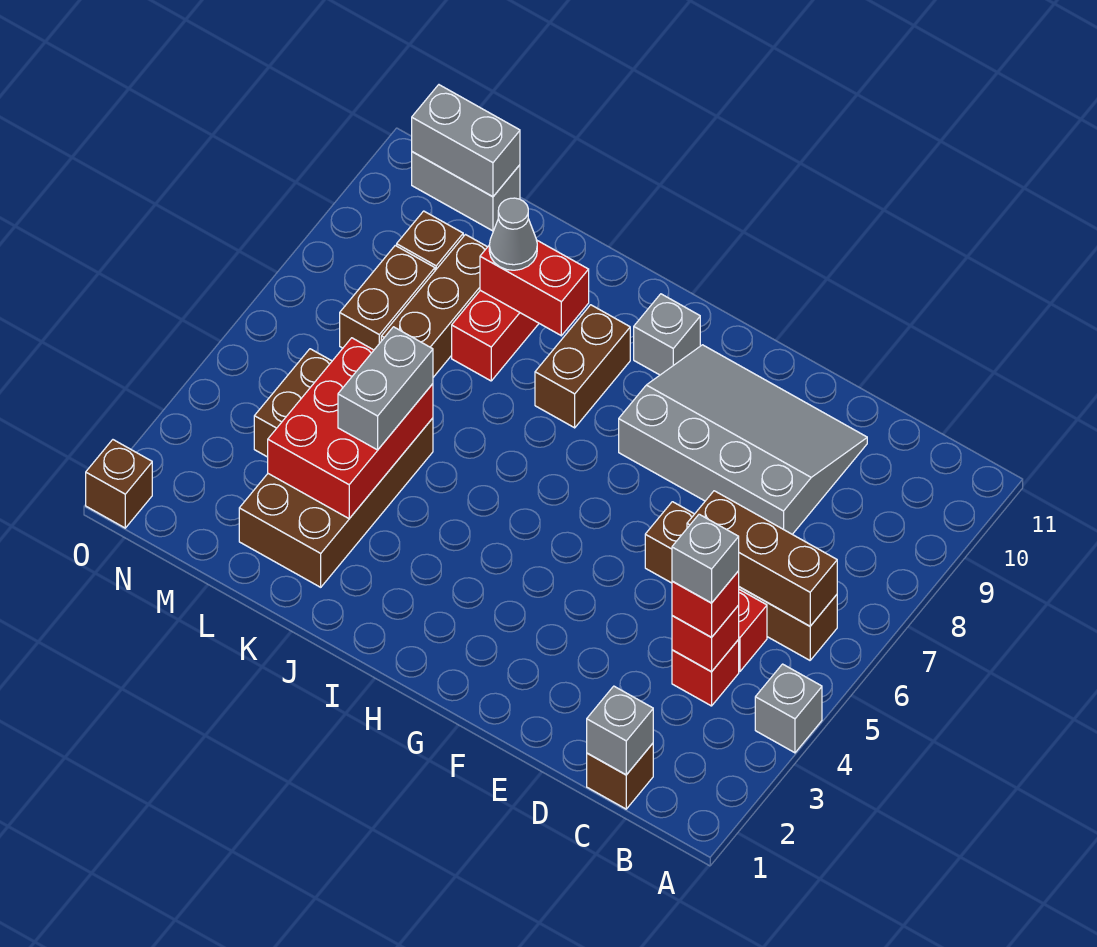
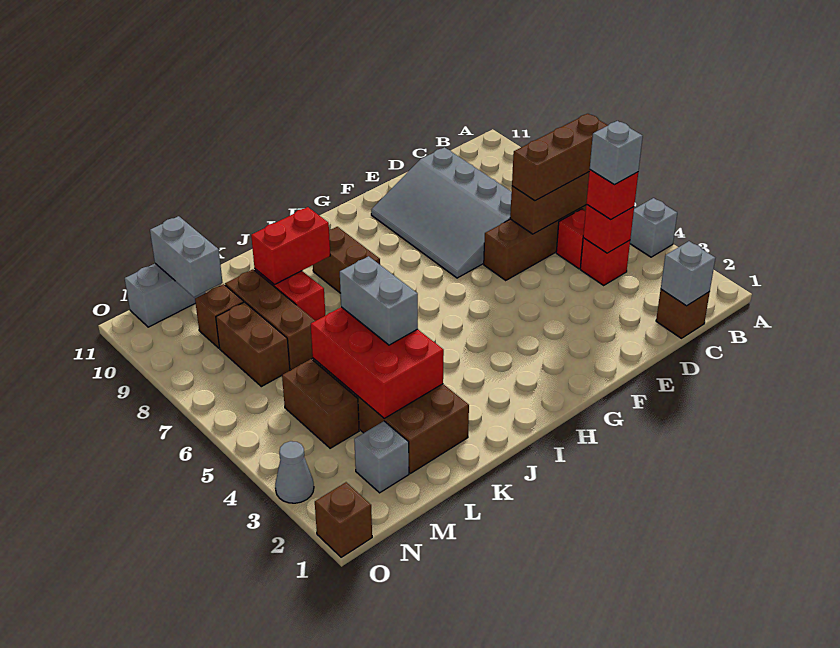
none -> brown brick B6:D6 level 3
grey slope D8:G10 level 1 top 8 -> grey slope D7:F10 level 1 top D
grey brick H10 level 1 -> grey brick M2 level 1
grey cone K9 level 3 -> grey cone O3 level 1
grey brick M11:N11 level 2 -> grey brick M10:M11 level 2

